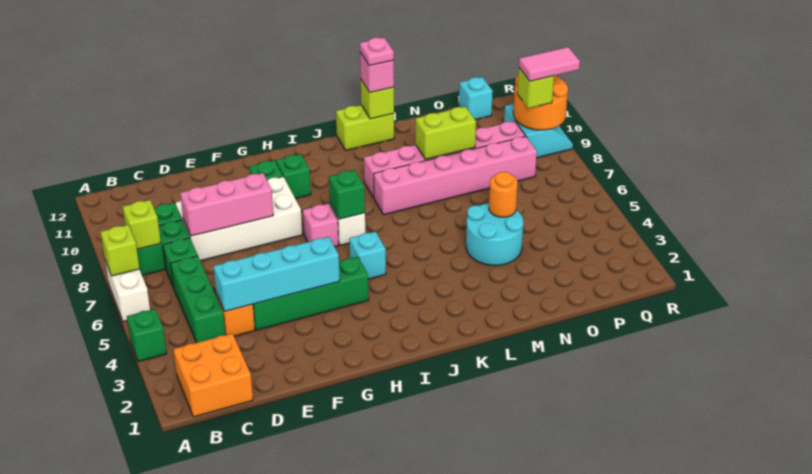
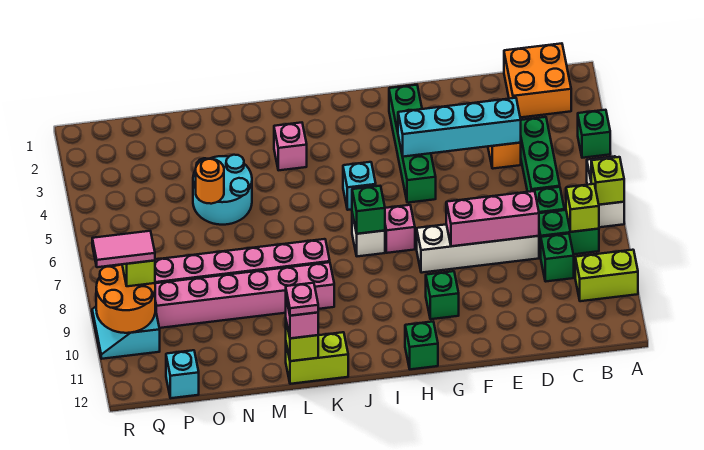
white brick D8:G9 level 1 -> white brick D8:G8 level 1
green brick E4:H4 level 1 -> green brick G2:G5 level 1
green brick H10 level 1 -> green brick H12 level 1
none -> pink brick K3 level 1
lime brick M9:N9 level 2 -> lime brick A10:B10 level 1

